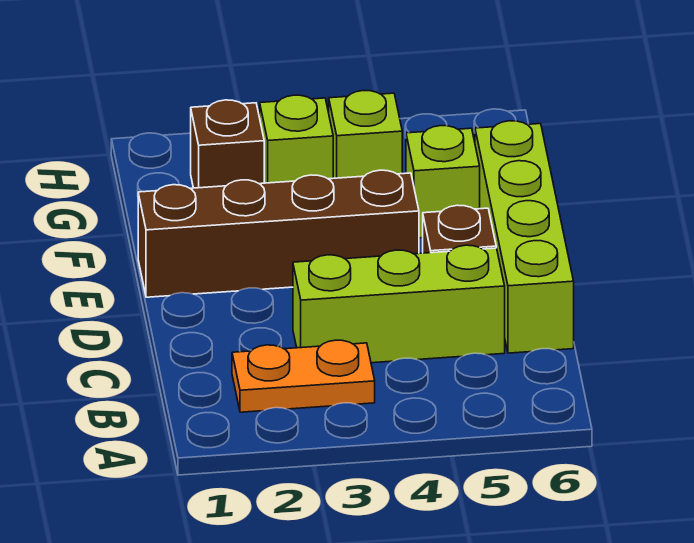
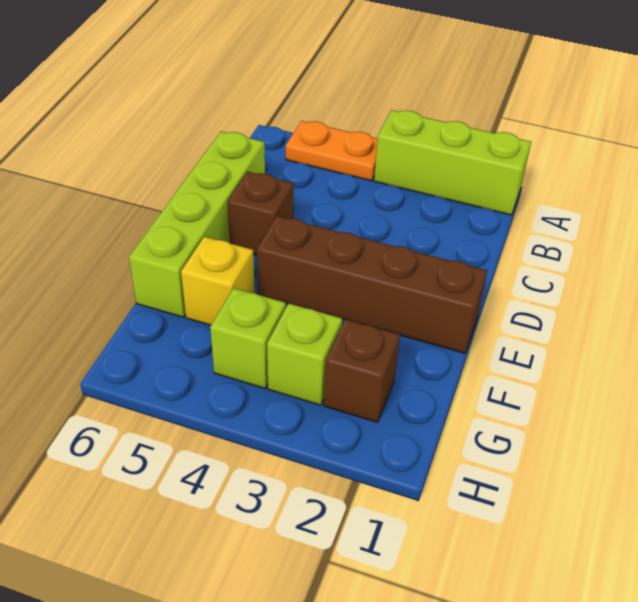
orange plate B2:B3 level 1 -> orange plate A4:A5 level 1
lime brick C3:C5 level 1 -> lime brick A1:A3 level 1
lime brick F5 level 1 -> yellow brick F5 level 1

